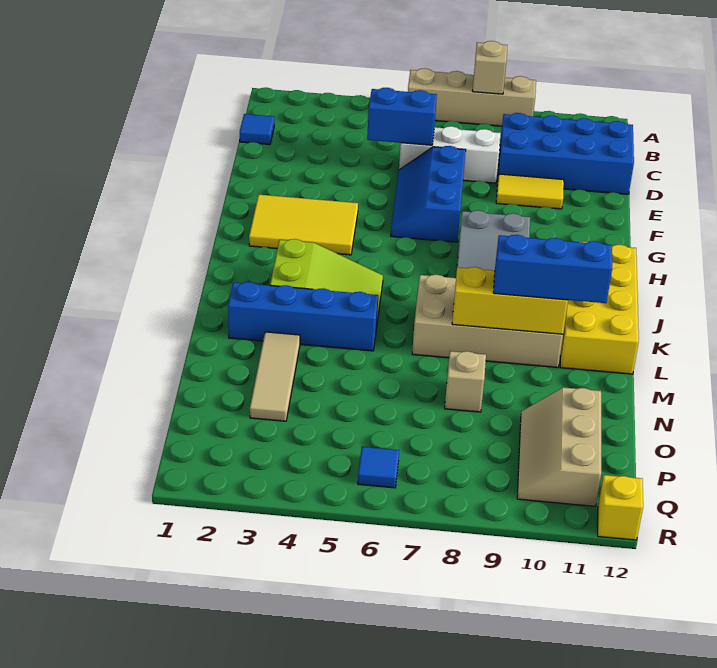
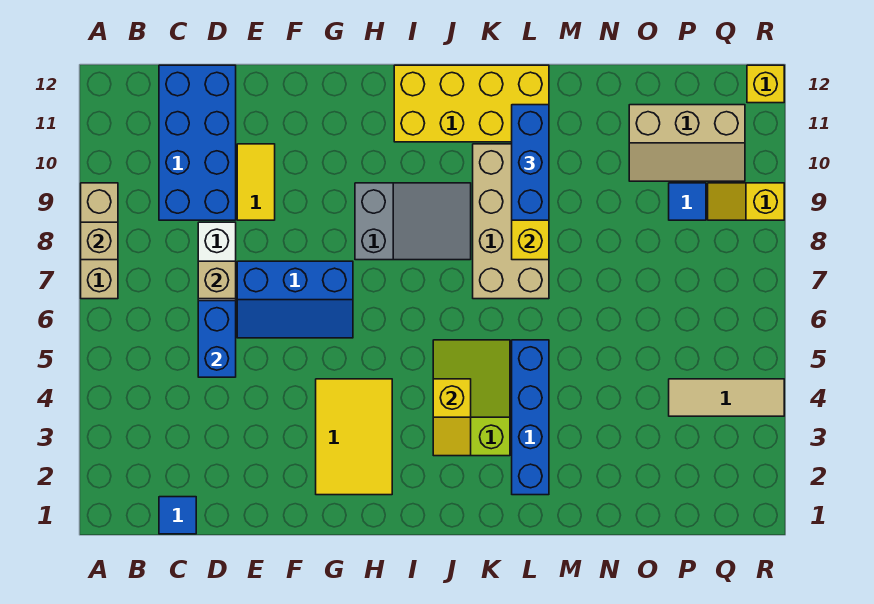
tan brick A6:A9 level 1 -> tan brick A7:A9 level 1
none -> yellow slope J3:J4 level 2 top 4
tan tile M3:O3 level 1 -> tan tile P4:R4 level 1
tan brick N8 level 1 -> tan brick D7 level 2
blue tile Q6 level 1 -> blue tile P9 level 1
none -> yellow slope Q9:R9 level 1 top R

